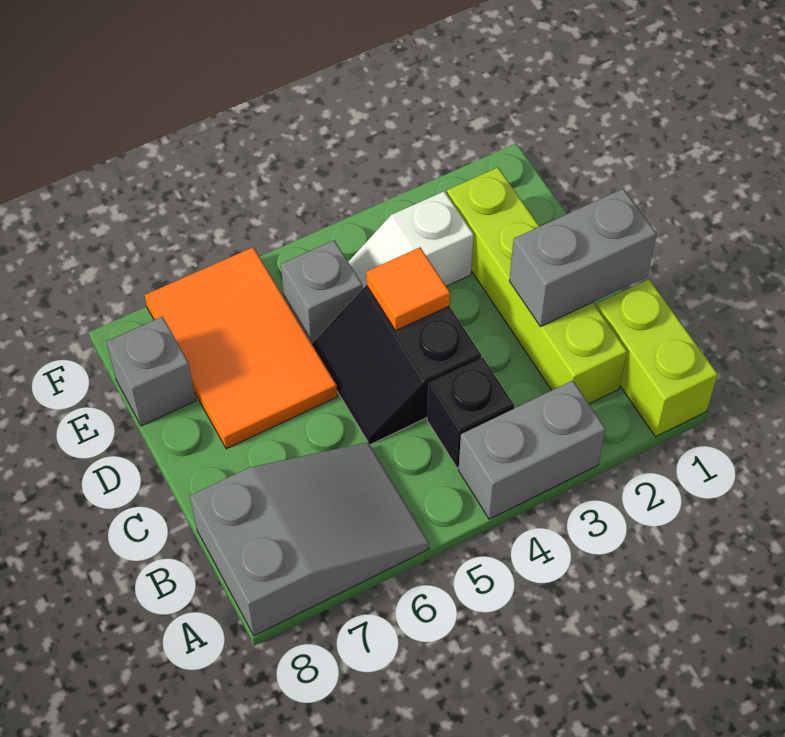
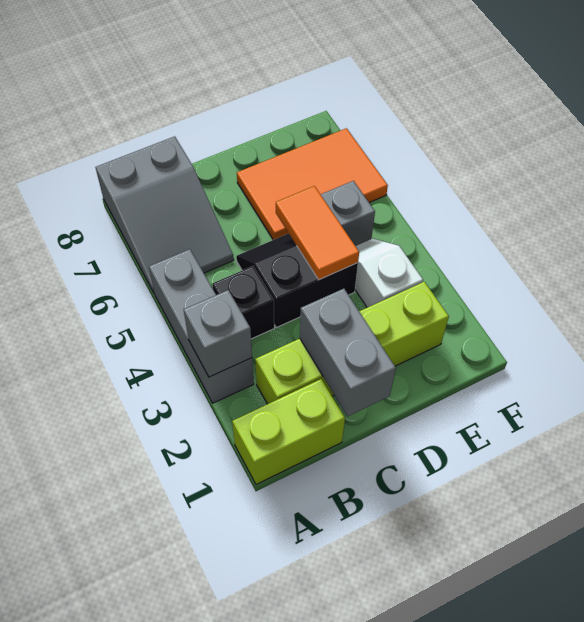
grey brick A3:A4 level 1 -> grey brick A3:A5 level 1
orange tile D4 level 2 -> orange tile D4:D5 level 2
grey brick E8 level 1 -> grey brick A3 level 2

